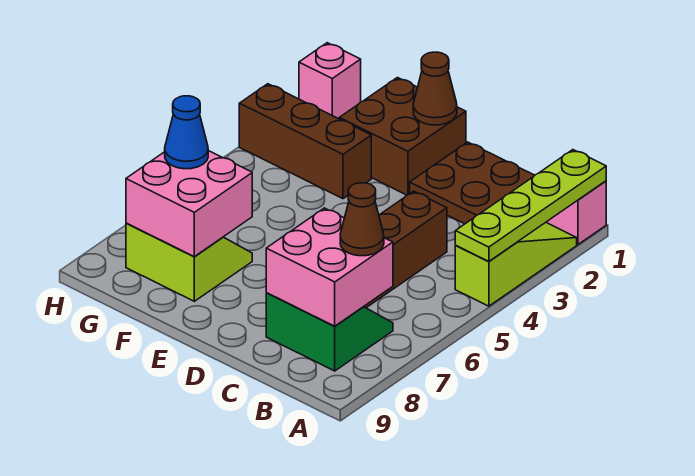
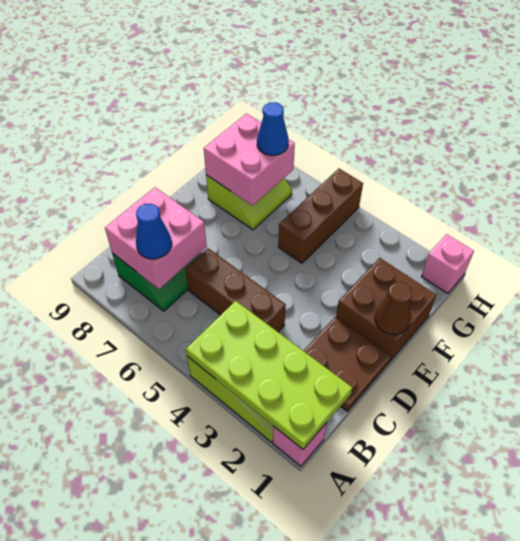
lime plate A1:A4 level 2 -> lime plate A1:B4 level 2
brown cone B7 level 3 -> blue cone B7 level 3
brown brick F3:H3 level 1 -> brown brick F5:H5 level 1

